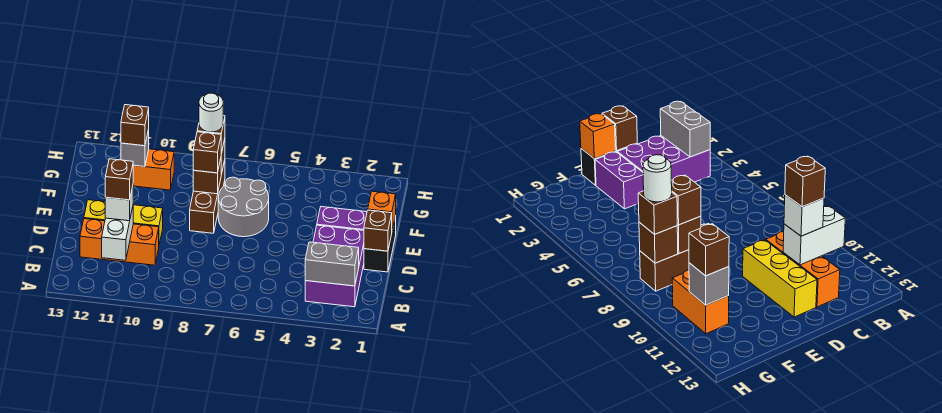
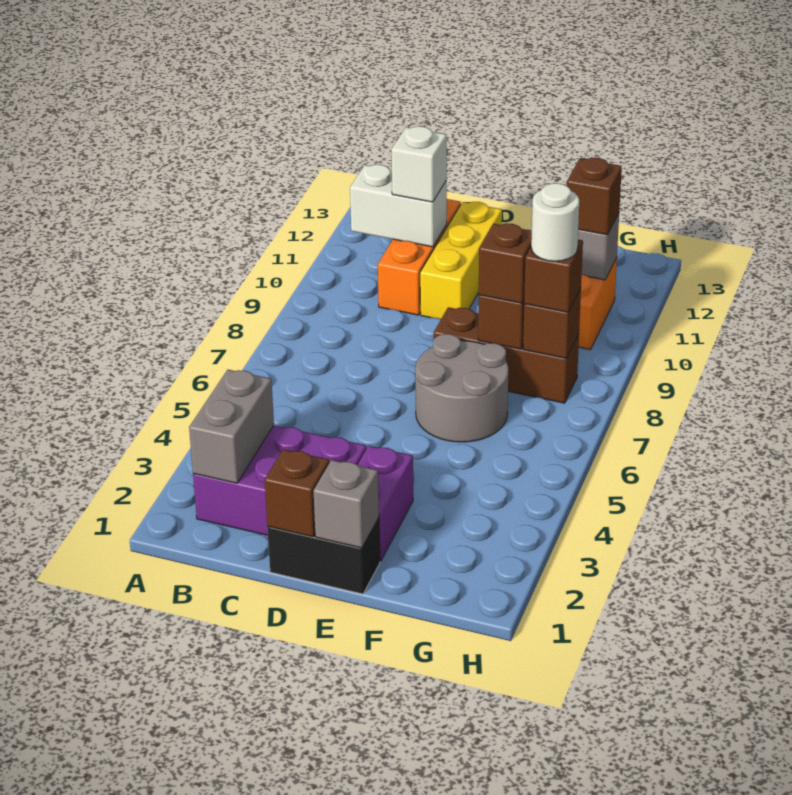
brown brick C11 level 4 -> none
orange brick E1 level 2 -> grey brick E1 level 2

